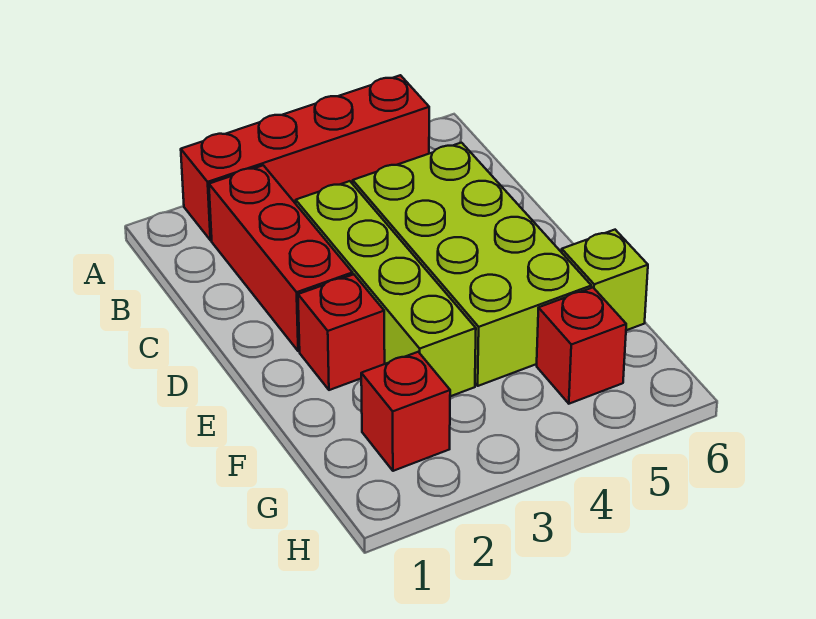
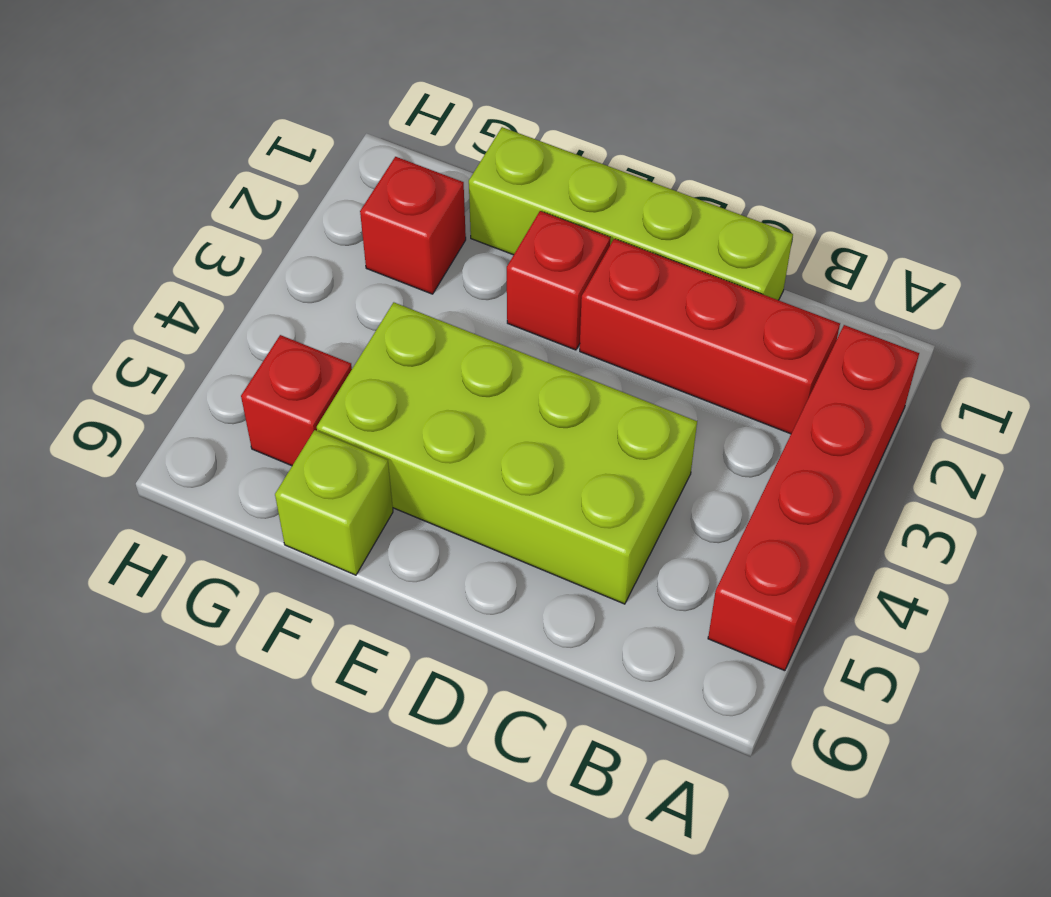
lime brick C3:F3 level 1 -> lime brick C1:F1 level 1

